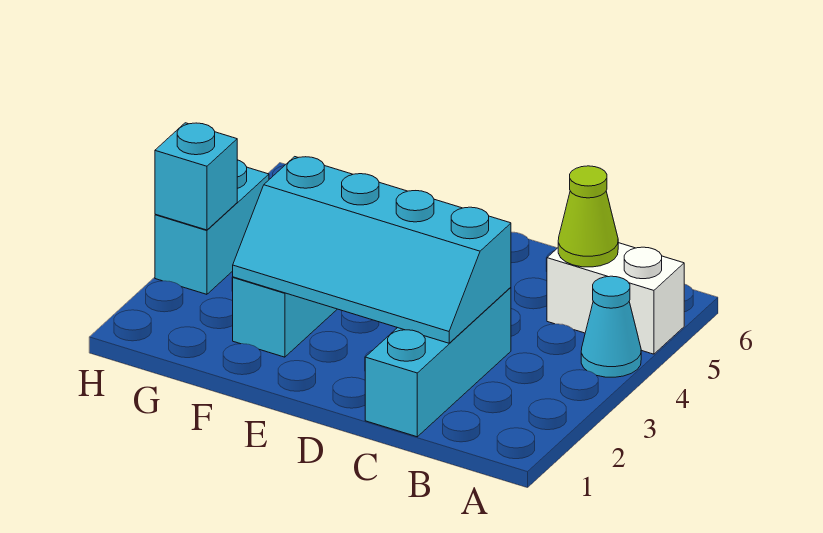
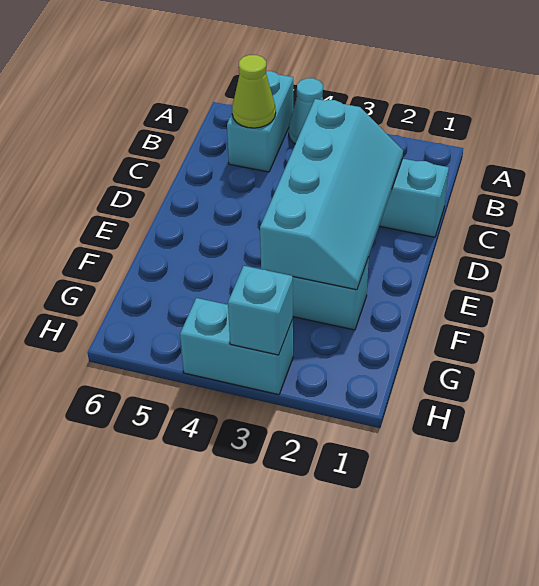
white brick A5:B5 level 1 -> cyan brick A5:B5 level 1

